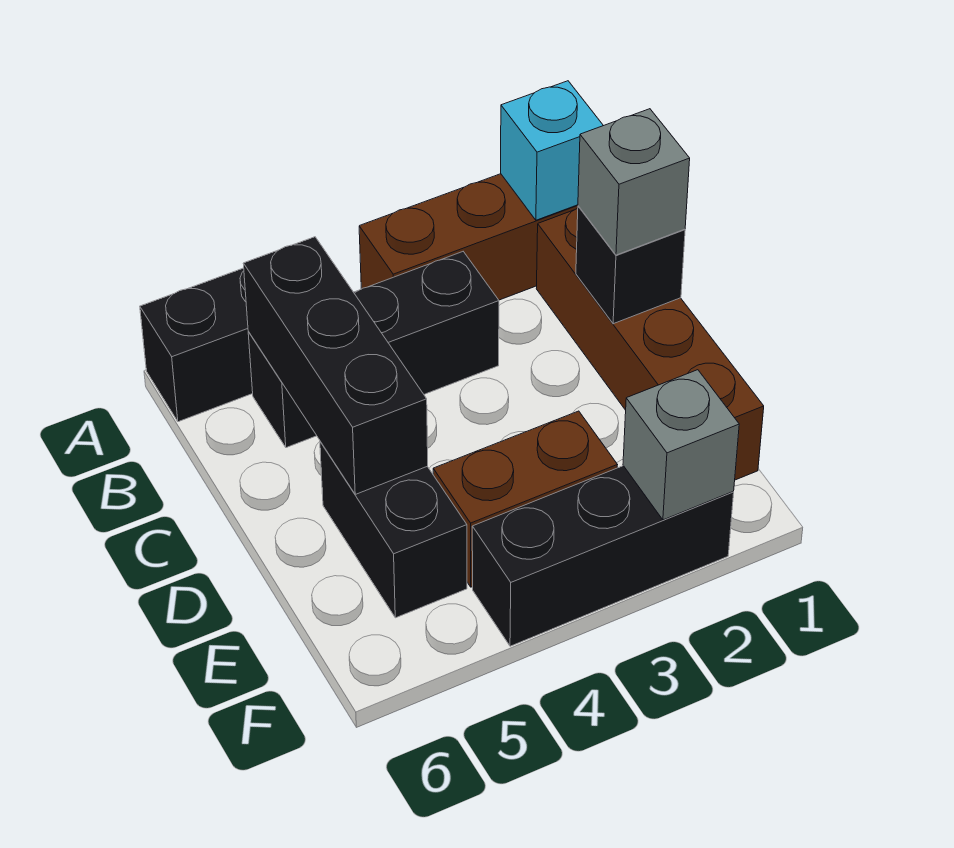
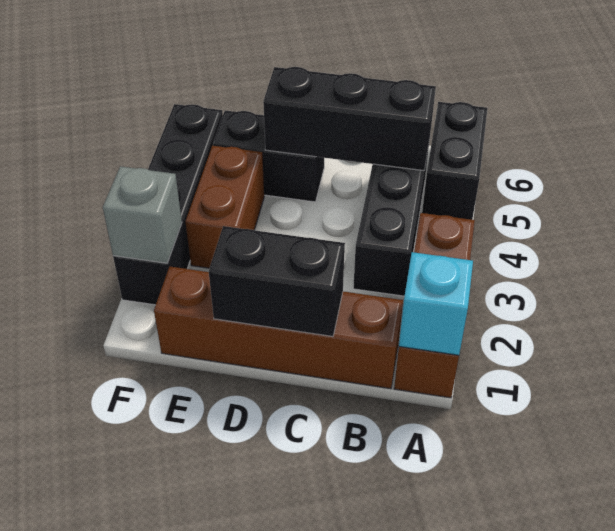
black brick C1 level 2 -> black brick C1:D1 level 2
grey brick C1 level 3 -> none
black brick F2:F4 level 1 -> black brick F2:F5 level 1

